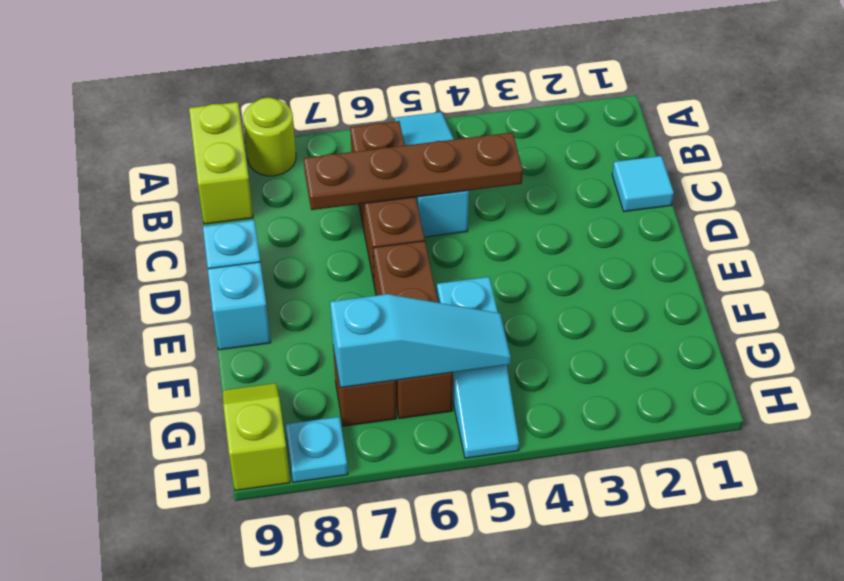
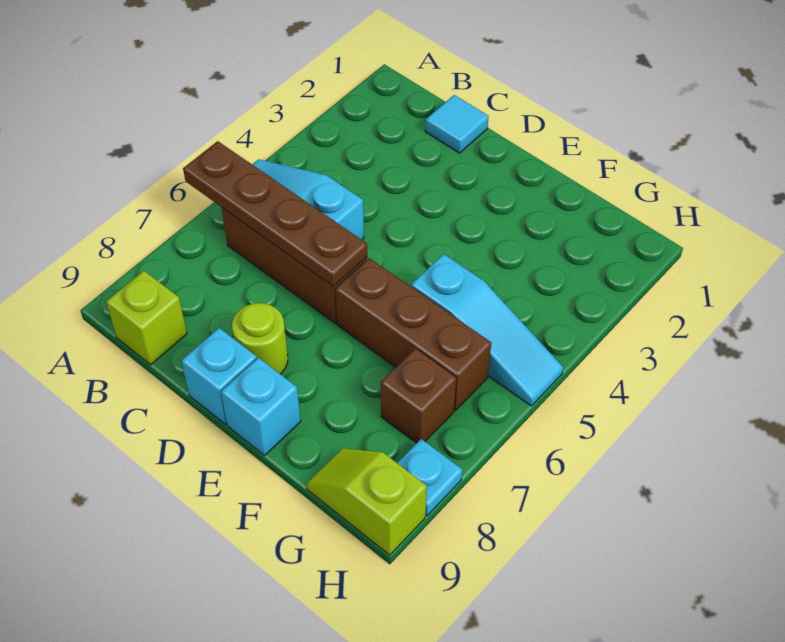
lime round brick A8 level 1 -> lime round brick D8 level 1
lime brick A9:B9 level 1 -> lime brick B9 level 1
brown plate C4:C7 level 2 -> brown plate A6:D6 level 2
cyan slope G5:G7 level 2 top 7 -> none

